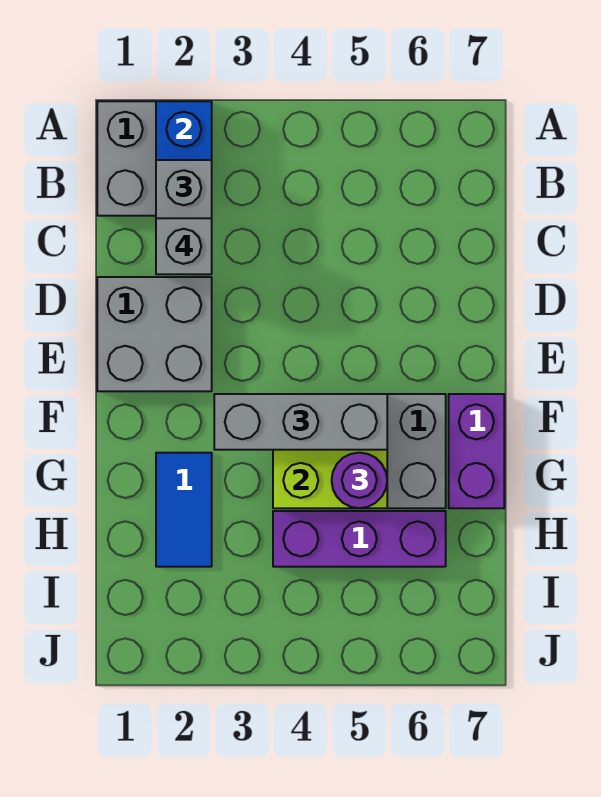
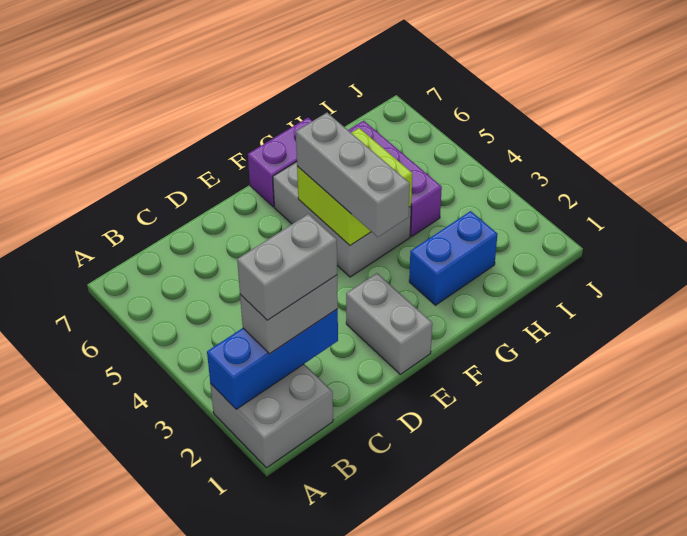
grey brick C2 level 4 -> grey brick B2:C2 level 4
grey brick D1:E2 level 1 -> grey brick E1:E2 level 1
blue tile G2:H2 level 1 -> blue brick G2:H2 level 1
purple round brick G5 level 3 -> none

